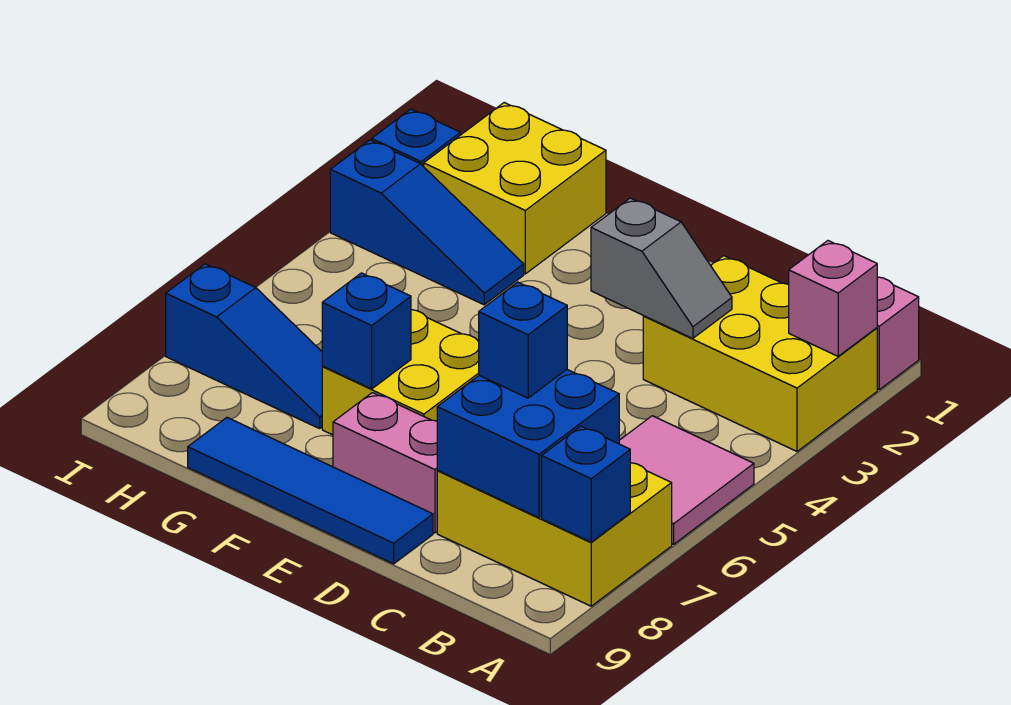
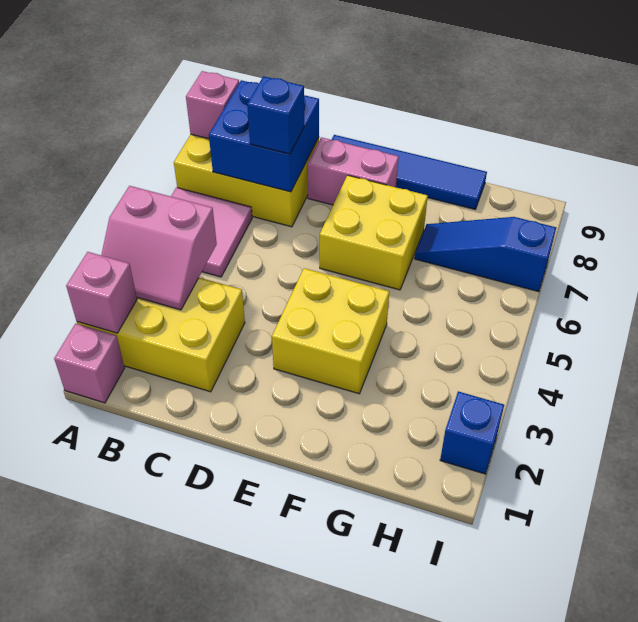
none -> pink slope A3:B4 level 2 top 4
blue brick A8 level 2 -> pink brick A8 level 2
grey slope C3:D3 level 2 top D -> none
blue brick F7 level 2 -> none
yellow brick G1:H2 level 1 -> yellow brick E3:F4 level 1
blue slope G3:I3 level 1 top I -> none

